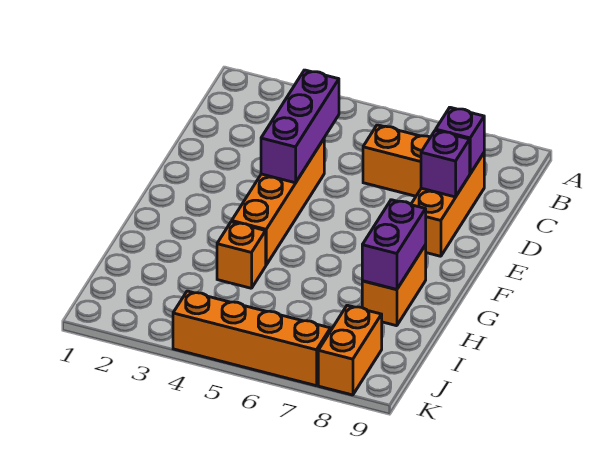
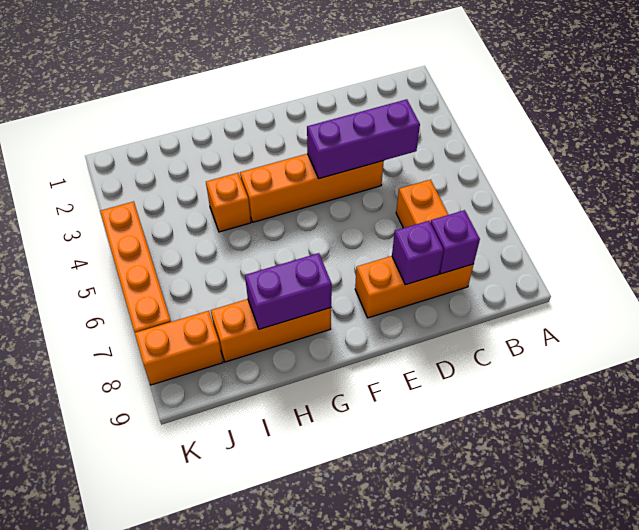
orange brick G8:H8 level 1 -> orange brick G8:I8 level 1

